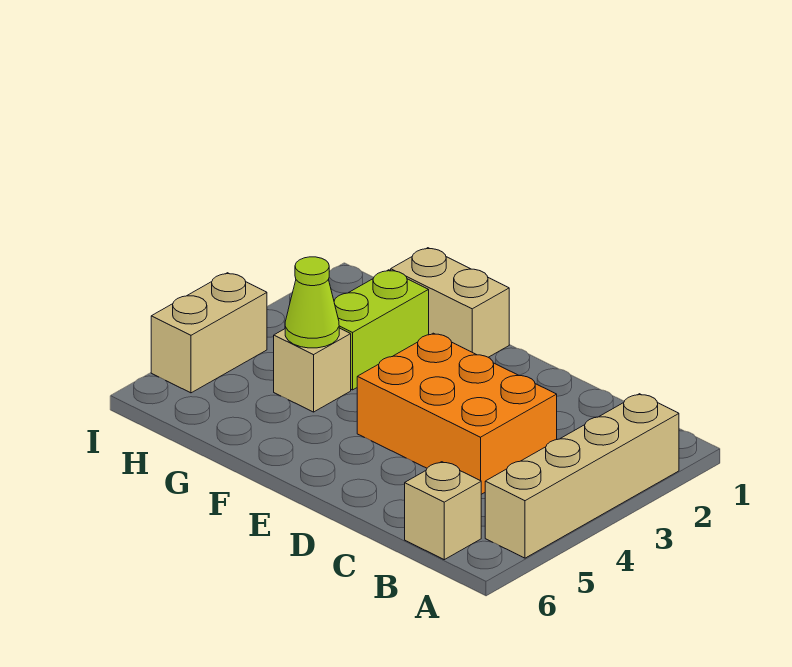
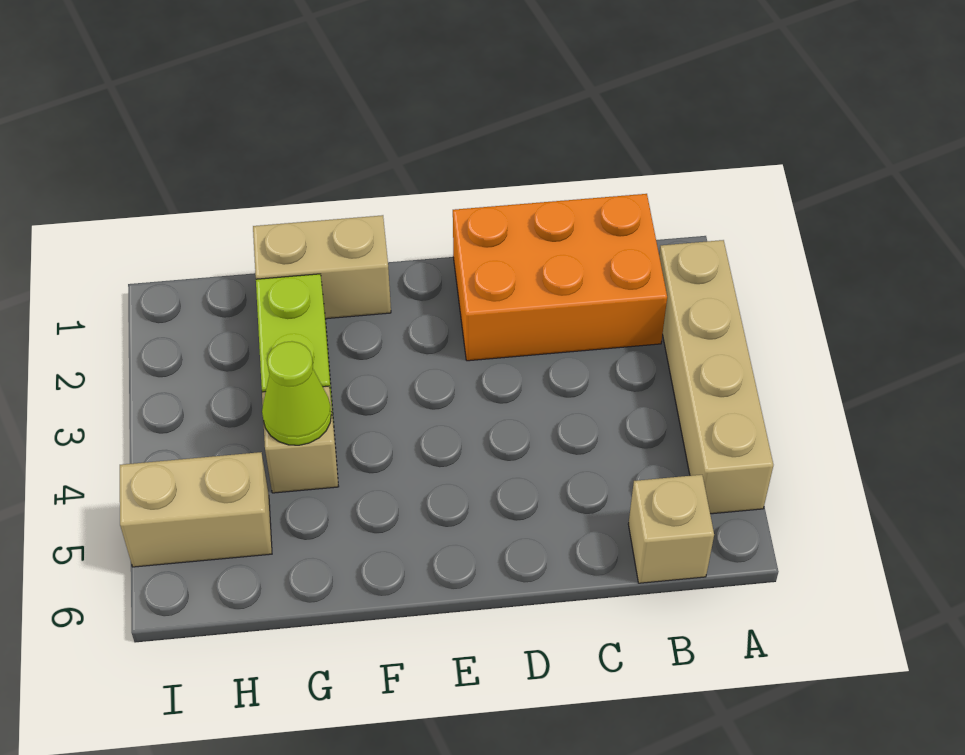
orange brick C3:E4 level 1 -> orange brick B1:D2 level 1
tan brick I4:I5 level 1 -> tan brick H5:I5 level 1

